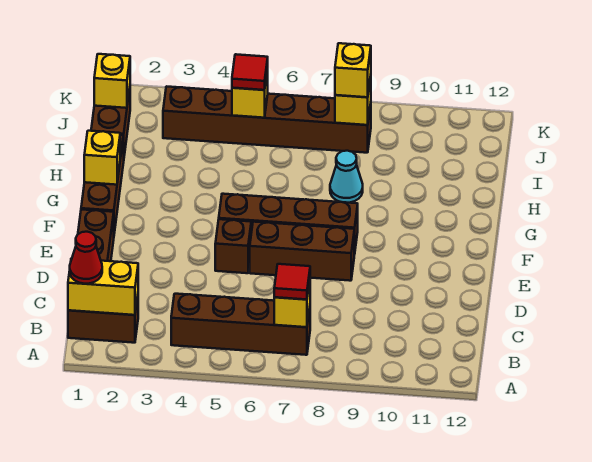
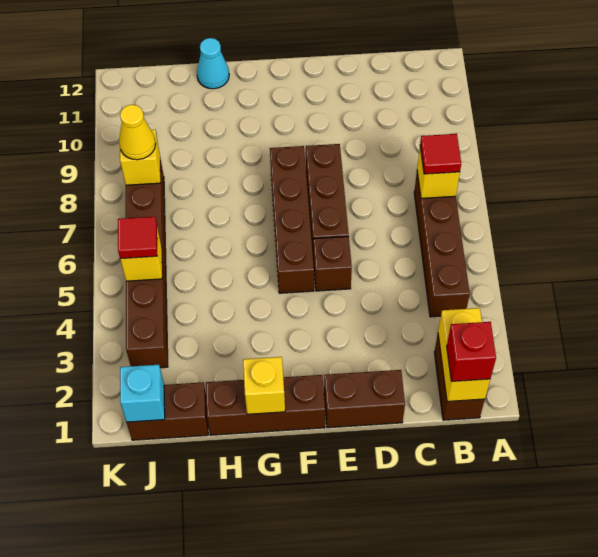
red cone B1 level 3 -> red brick B1 level 3
cyan cone H8 level 1 -> cyan cone H12 level 1
yellow brick J1 level 2 -> cyan brick J1 level 2
yellow brick J8 level 3 -> yellow cone J8 level 3

